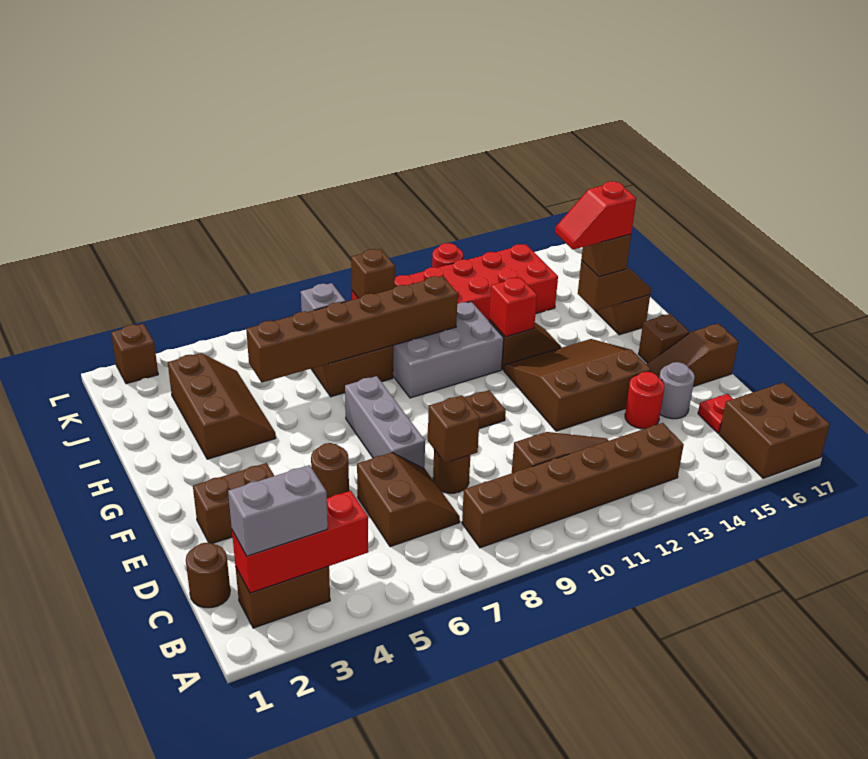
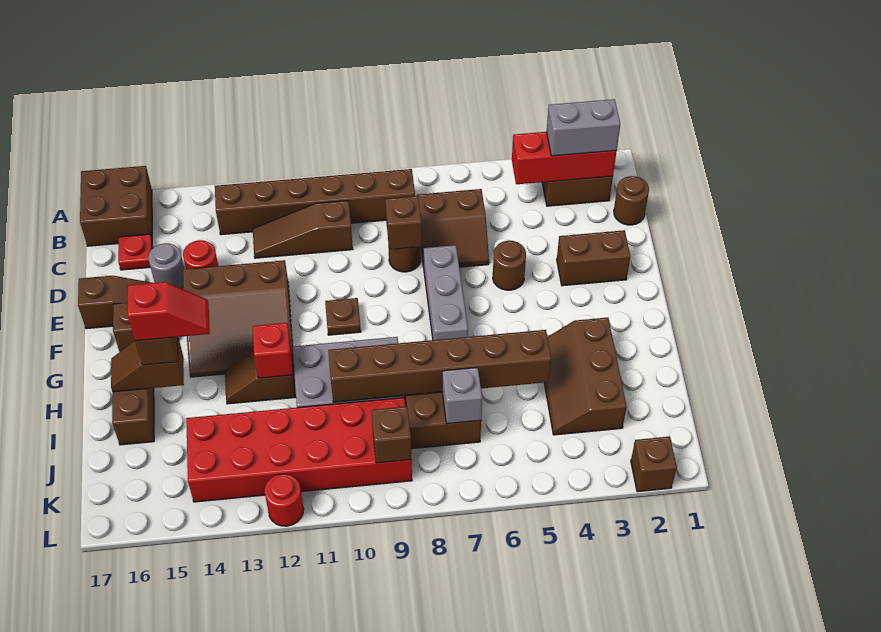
brown slope C6:D7 level 1 top 6 -> brown slope C6:D7 level 1 top C

